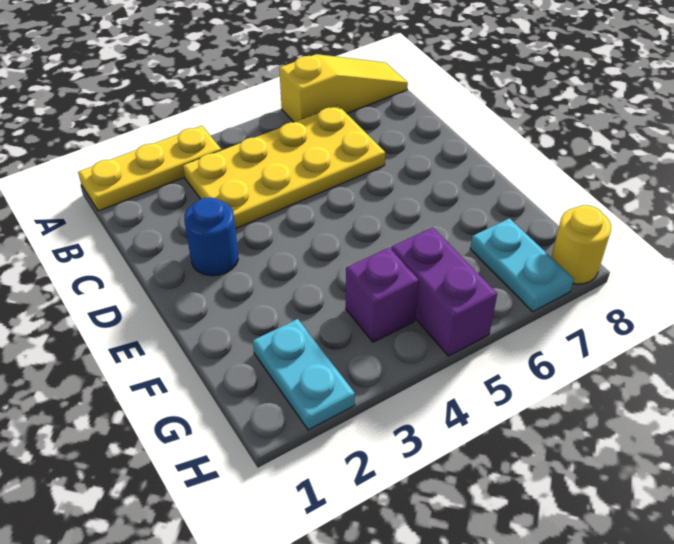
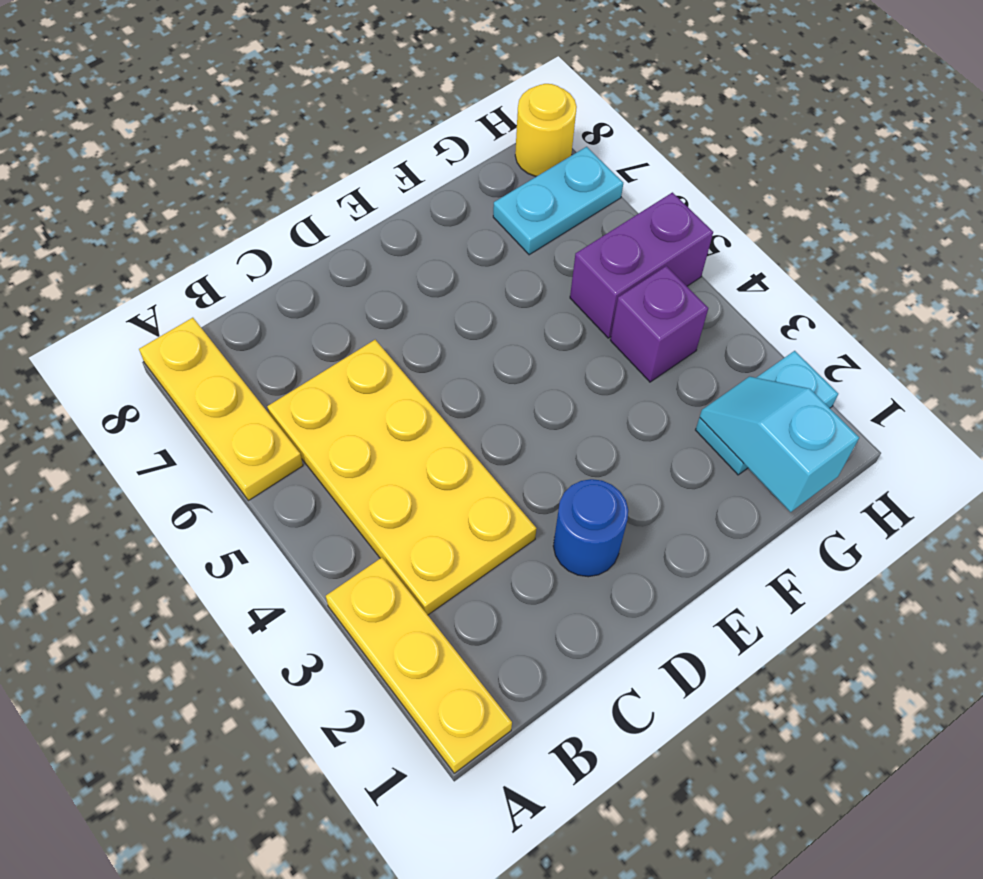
yellow slope A6:A8 level 1 top 6 -> yellow plate A6:A8 level 1
none -> cyan slope G1:G2 level 2 top 1

